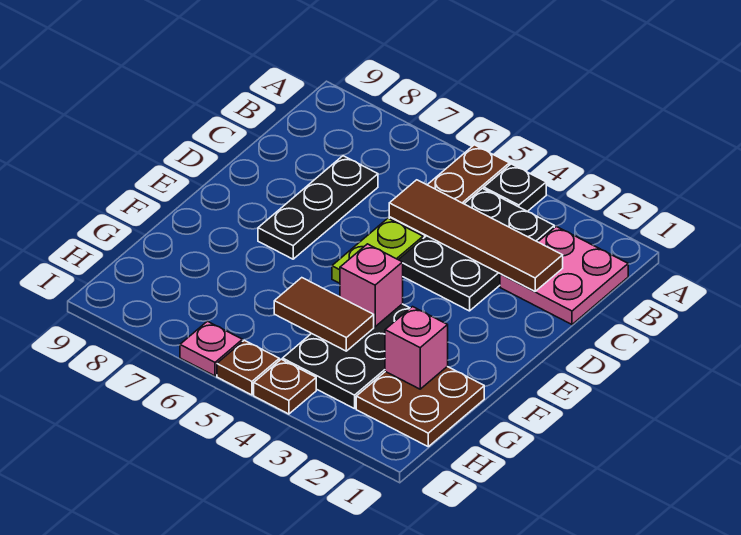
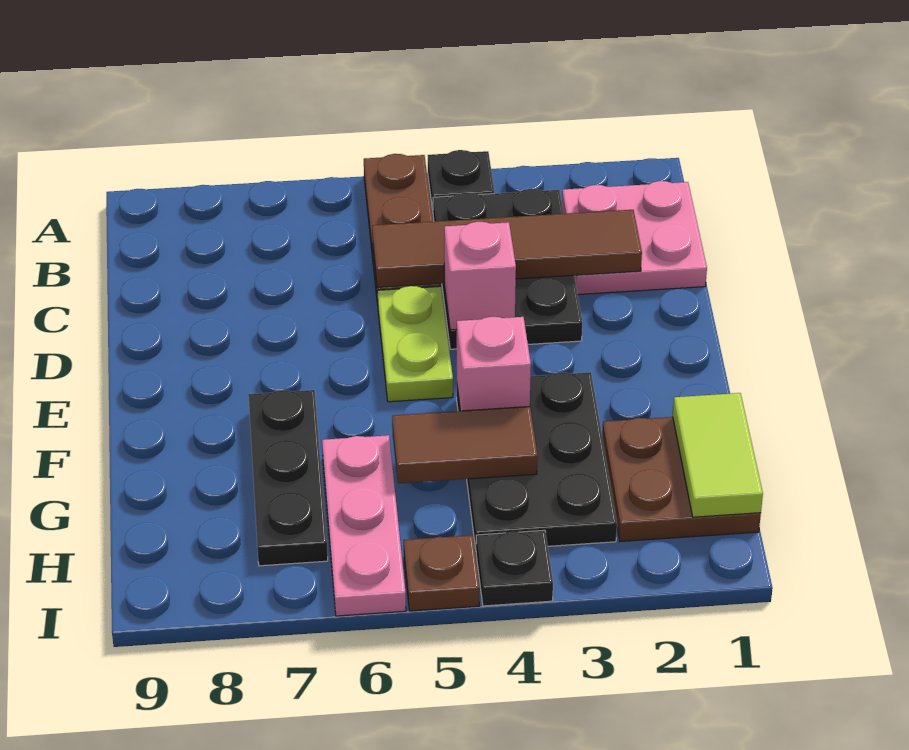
black plate C7:E7 level 1 -> black plate F7:H7 level 1
none -> lime tile G1:H1 level 2
pink brick G2 level 2 -> pink brick D4 level 2
brown plate I4 level 1 -> black plate I4 level 1
pink plate I6 level 1 -> pink plate G6:I6 level 1

